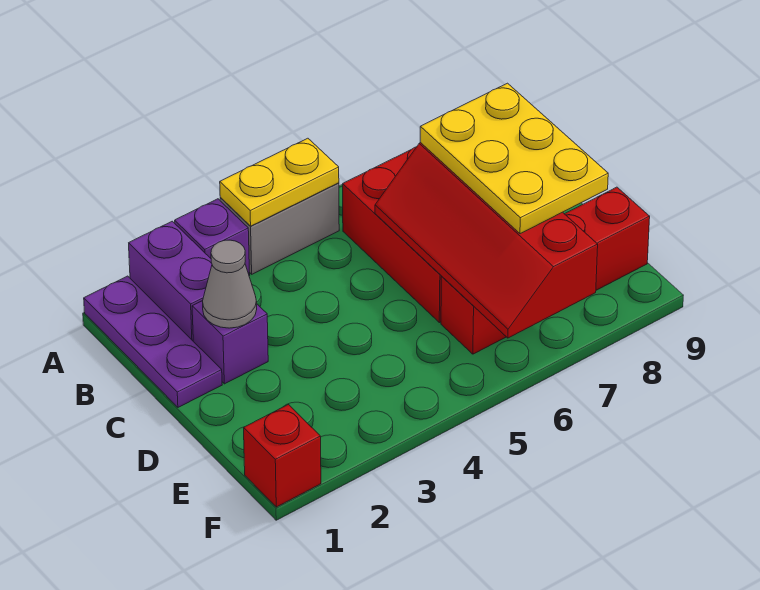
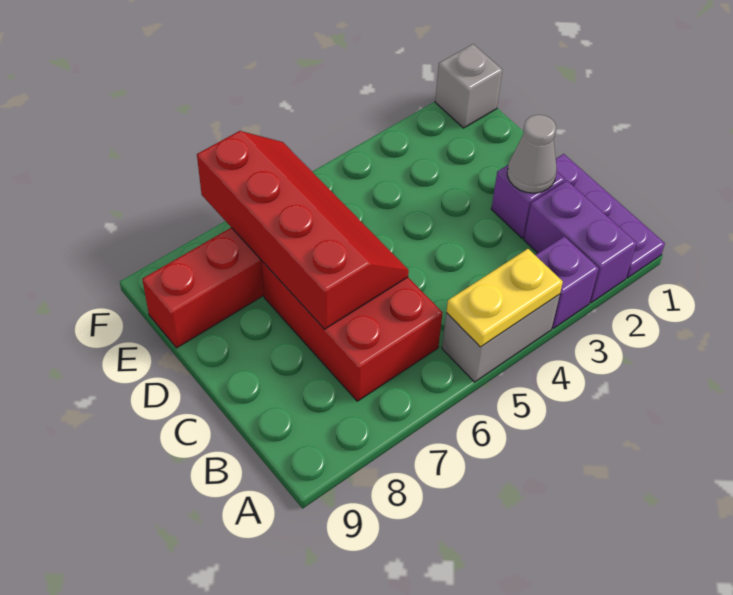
yellow plate C7:E8 level 3 -> none
red brick F1 level 1 -> grey brick F1 level 1

